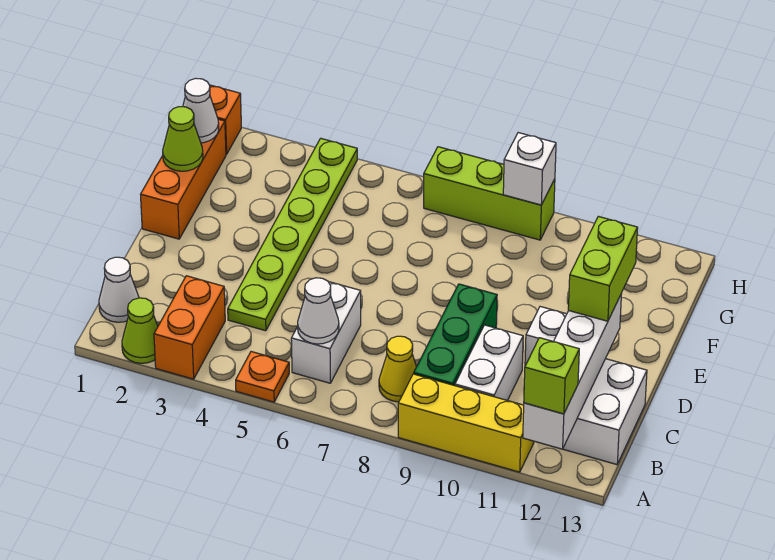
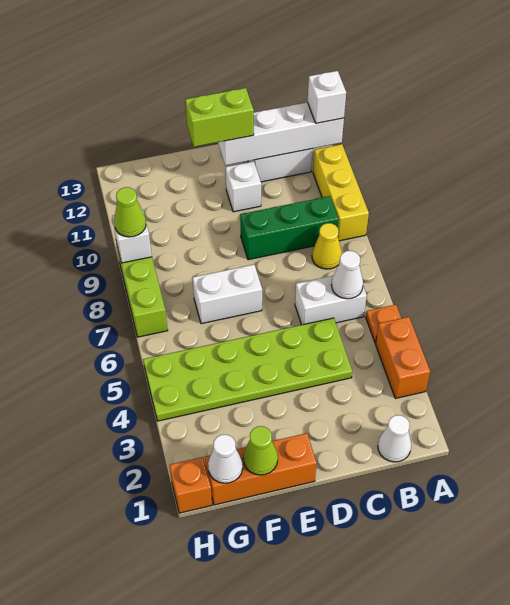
lime cone A2 level 1 -> lime cone H9 level 3
orange brick A3:B3 level 1 -> orange brick A3:A4 level 1
lime brick A12 level 3 -> white brick A12 level 3
white brick B10:C10 level 1 -> white brick E7:F7 level 1
lime plate C4:H4 level 1 -> lime plate C4:H5 level 1

